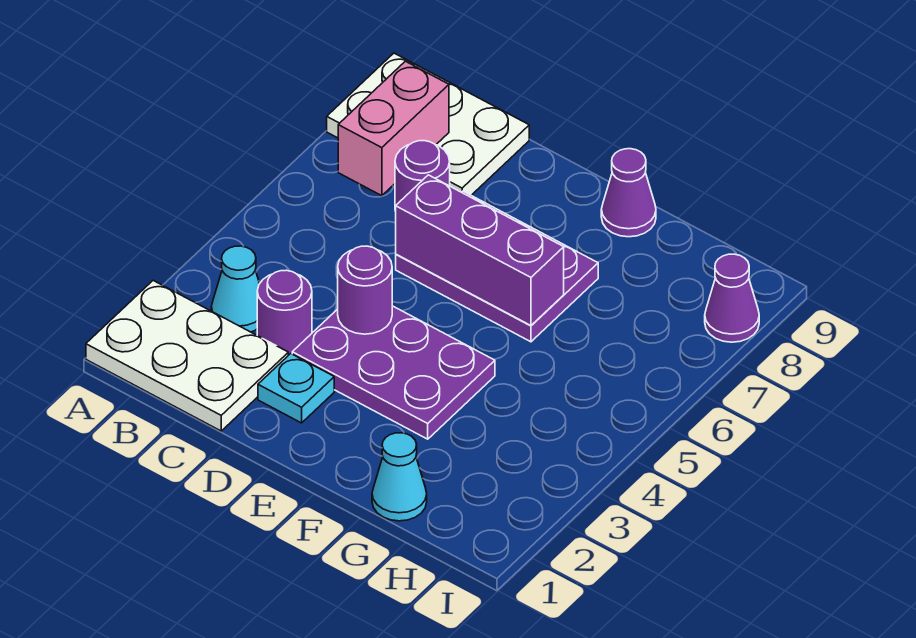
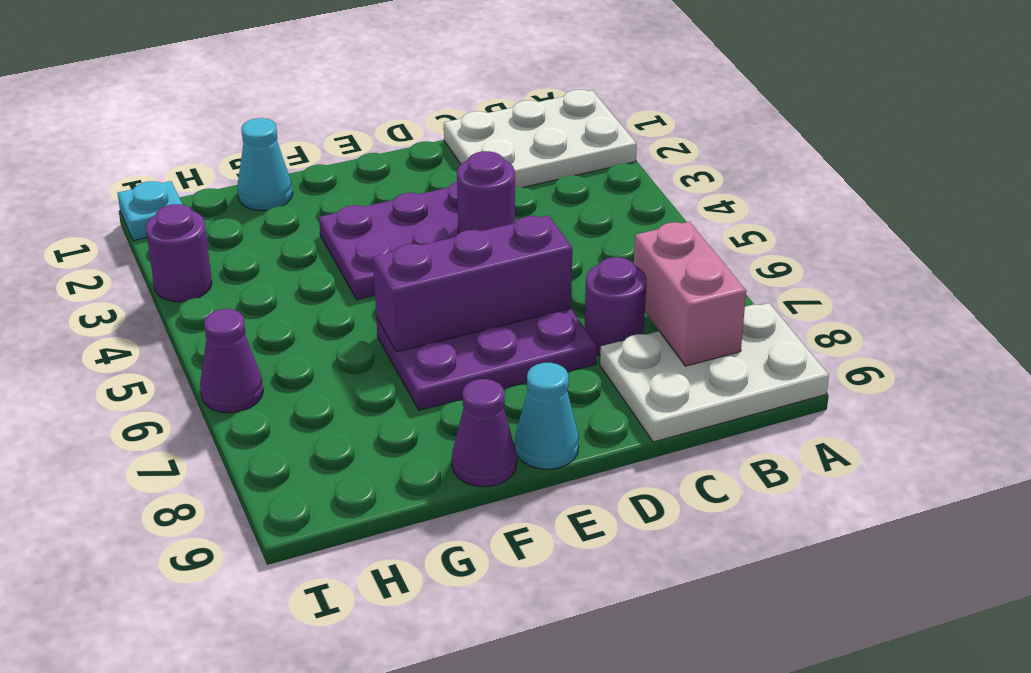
cyan cone B3 level 1 -> cyan cone E9 level 1
purple round brick C3 level 1 -> purple round brick I3 level 1
cyan plate D2 level 1 -> cyan plate I1 level 1
purple cone I8 level 1 -> purple cone I6 level 1

